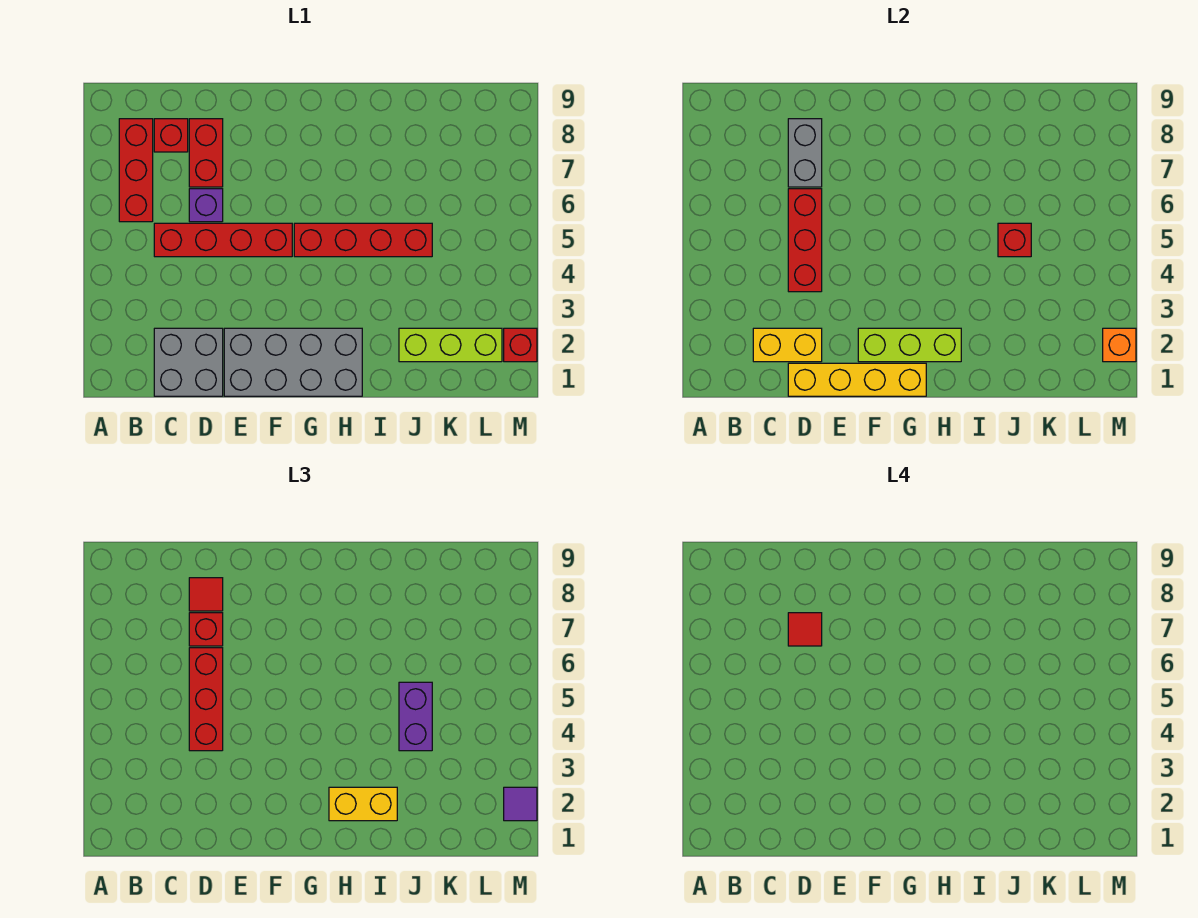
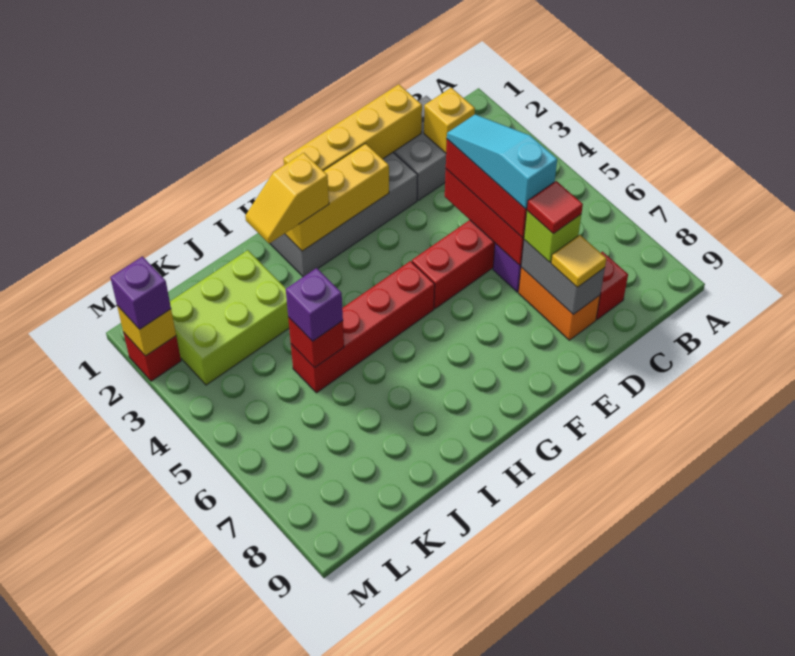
red brick B6:B8 level 1 -> none
yellow brick C2:D2 level 2 -> yellow brick C2 level 2
none -> cyan slope D4:D6 level 4 top 6
red brick D7:D8 level 1 -> orange brick D7:D8 level 1
red brick D7 level 3 -> lime brick D7 level 3
red tile D8 level 3 -> yellow tile D8 level 3
lime brick F2:H2 level 2 -> yellow brick F2:H2 level 2
yellow brick H2:I2 level 3 -> yellow slope H2:I2 level 3 top H
lime brick J2:L2 level 1 -> lime brick J2:L3 level 1
purple brick J4:J5 level 3 -> purple brick J5 level 3
orange brick M2 level 2 -> yellow brick M2 level 2
purple tile M2 level 3 -> purple brick M2 level 3

